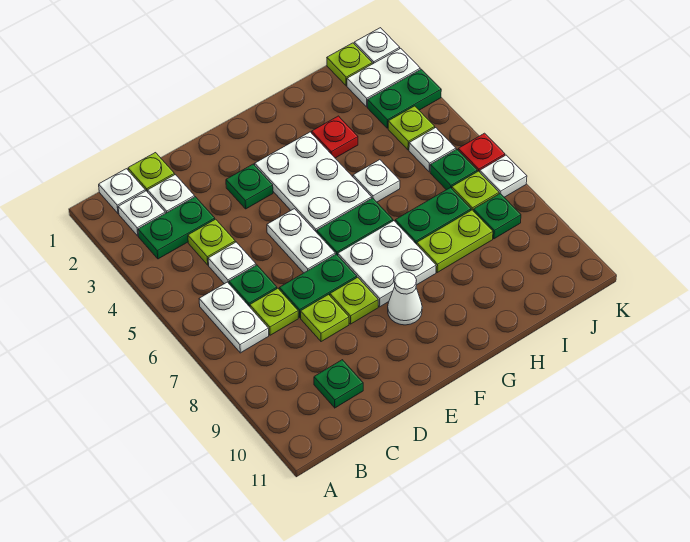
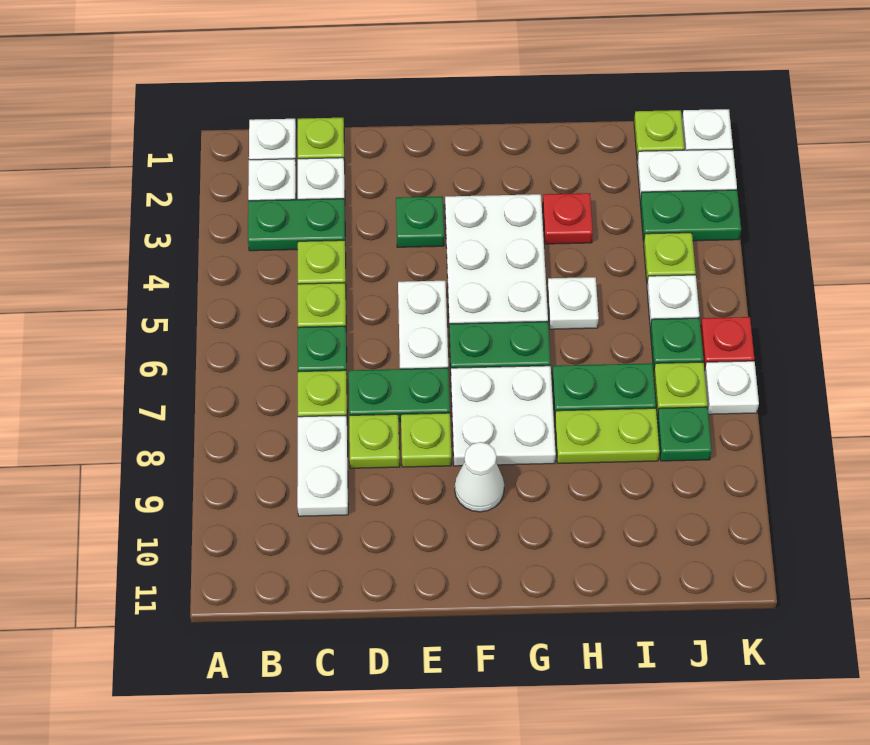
white plate B6:B7 level 1 -> white plate C8:C9 level 1
white plate C5 level 1 -> lime plate C5 level 1
green plate C10 level 1 -> none

